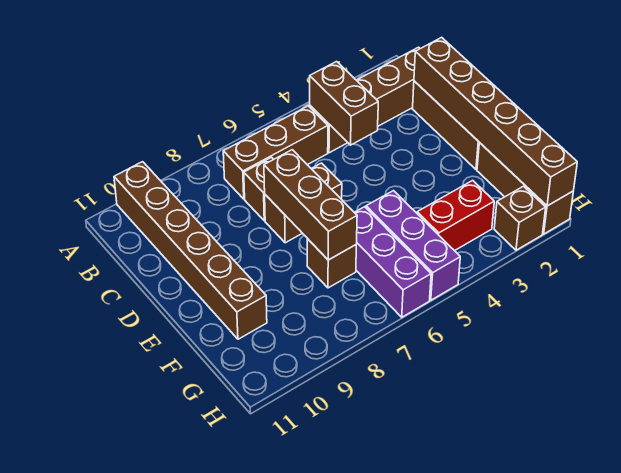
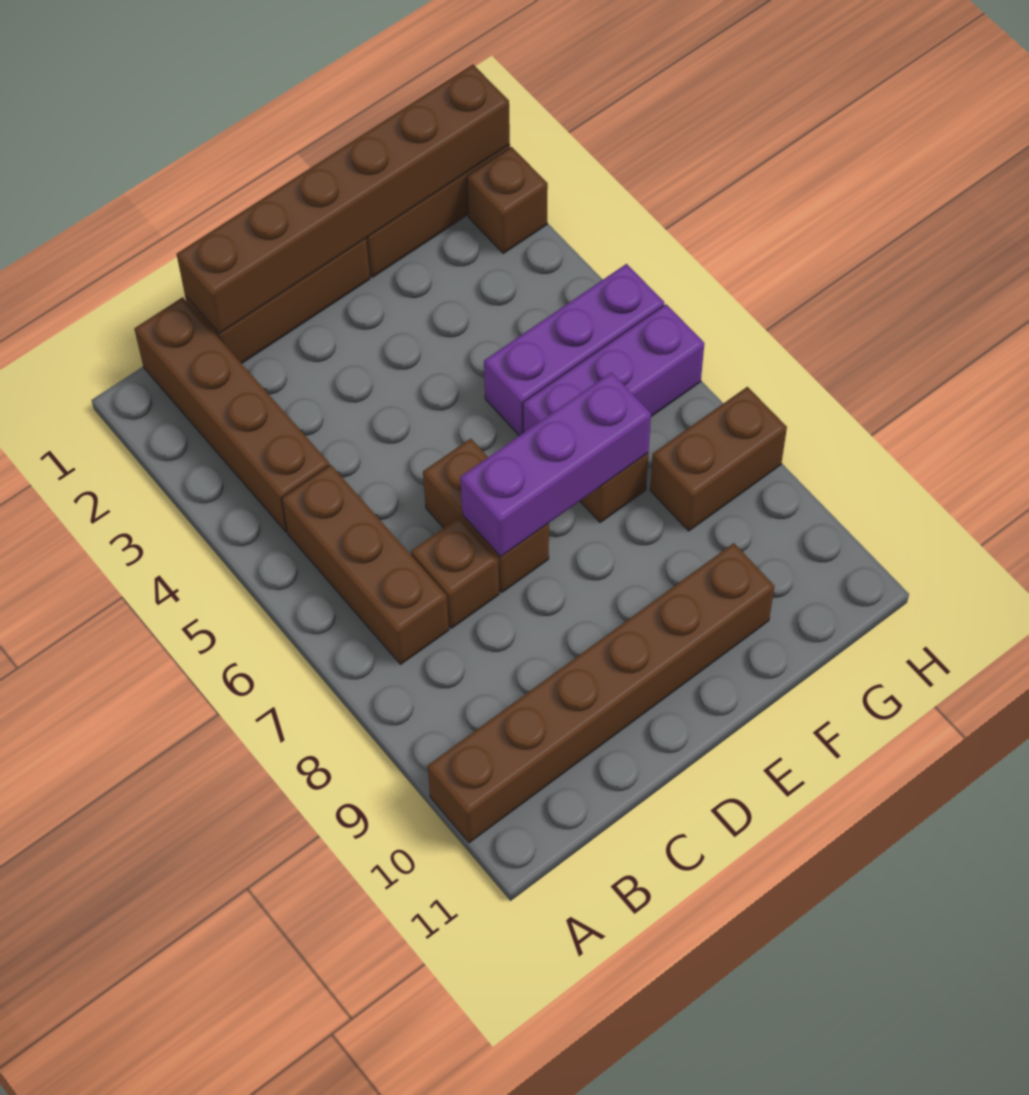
brown brick B4:C4 level 2 -> brown brick G8:H8 level 1
brown brick D7:F7 level 2 -> purple brick D7:F7 level 2
red brick G3:G4 level 1 -> none

